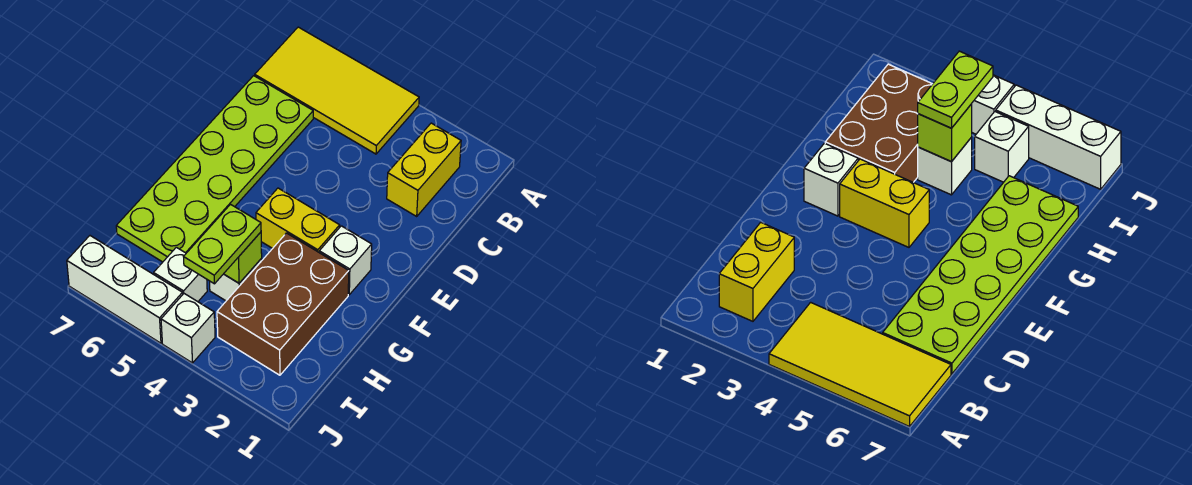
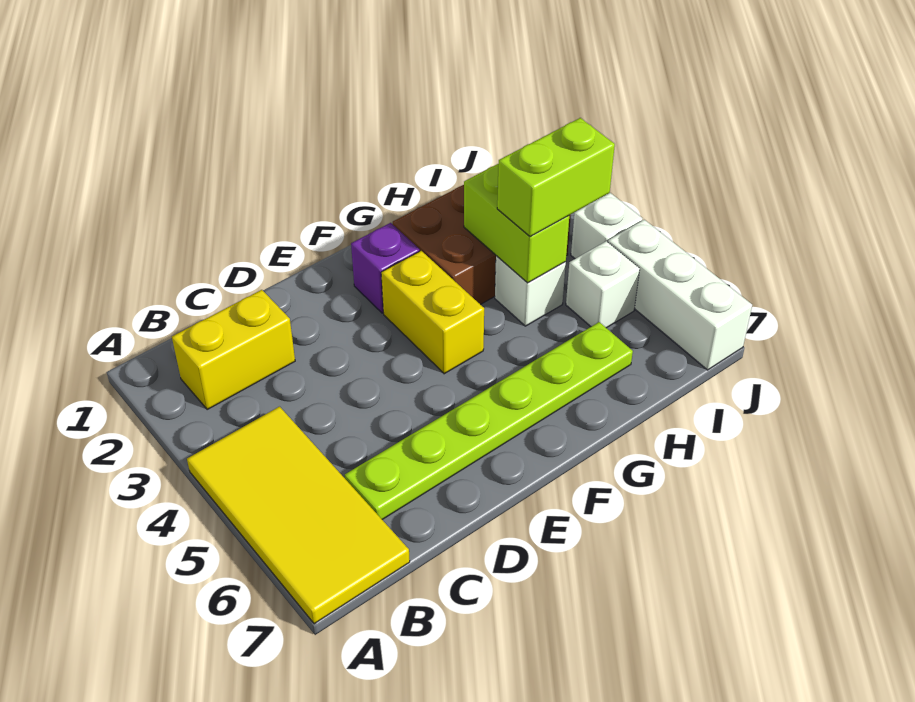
lime plate C6:H7 level 1 -> lime plate C6:H6 level 1
white brick F2 level 1 -> purple brick F2 level 1
lime brick H4 level 2 -> lime brick H3:H4 level 2
lime plate H4:I4 level 3 -> lime brick H4:I4 level 3

